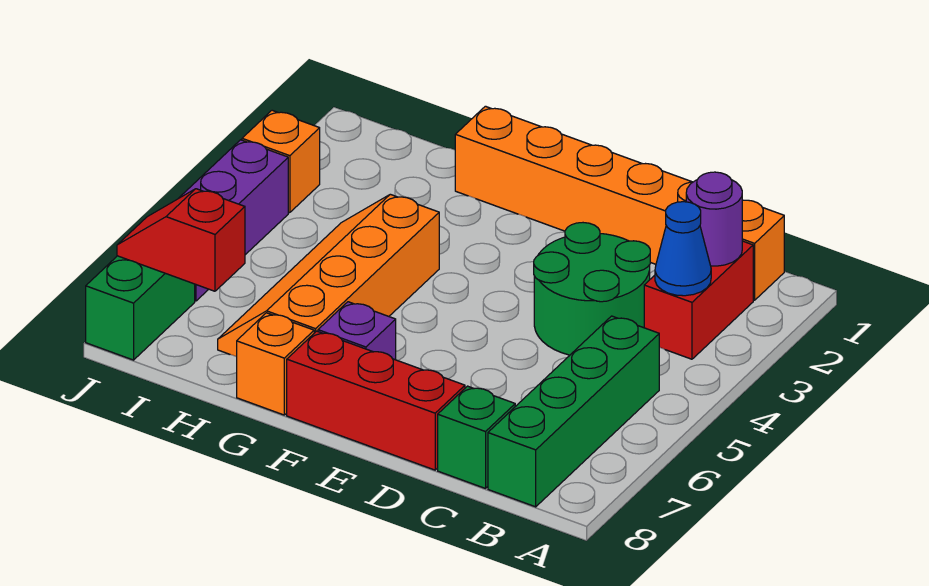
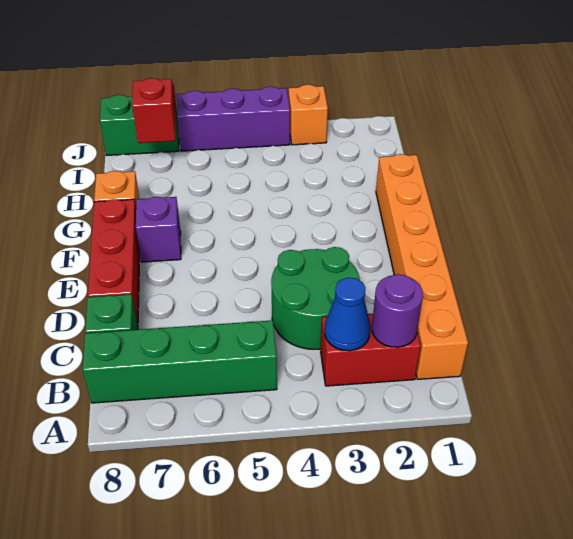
orange slope G4:H7 level 1 top G -> none

